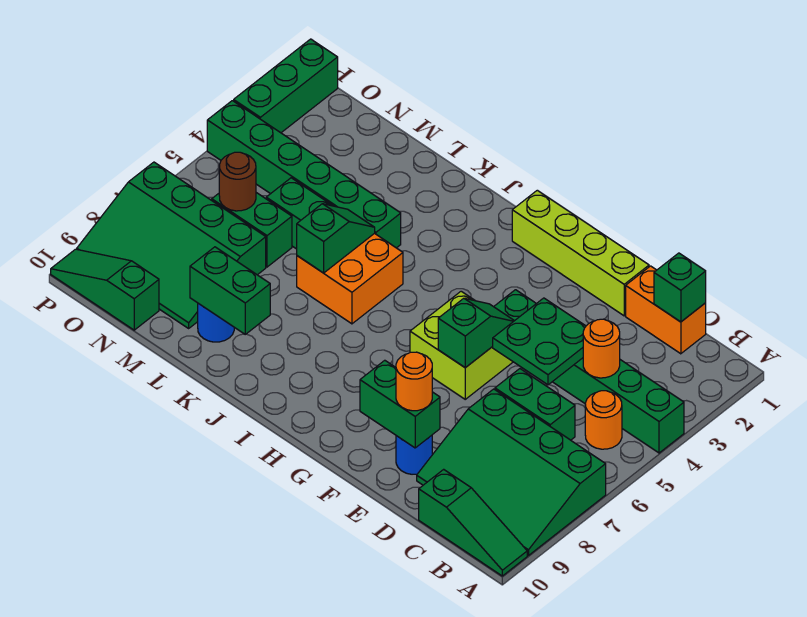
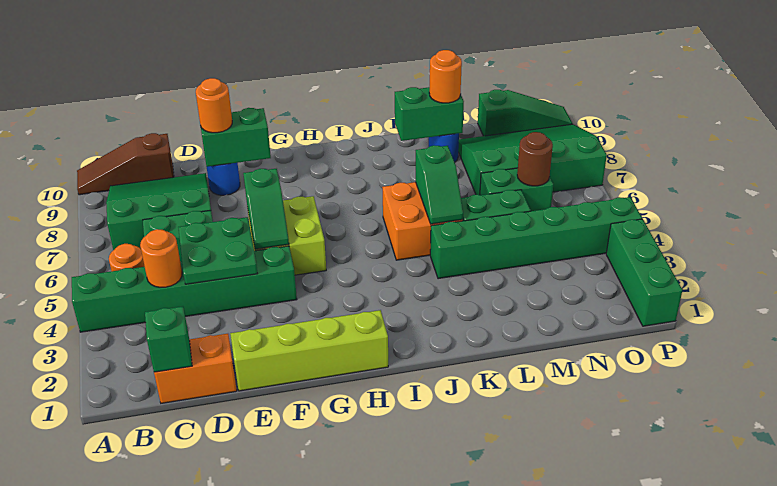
green slope A7:D9 level 1 top 7 -> green slope B7:D9 level 1 top 7
green slope A10:C10 level 1 top C -> brown slope A10:C10 level 1 top C
none -> orange round brick L9 level 3

